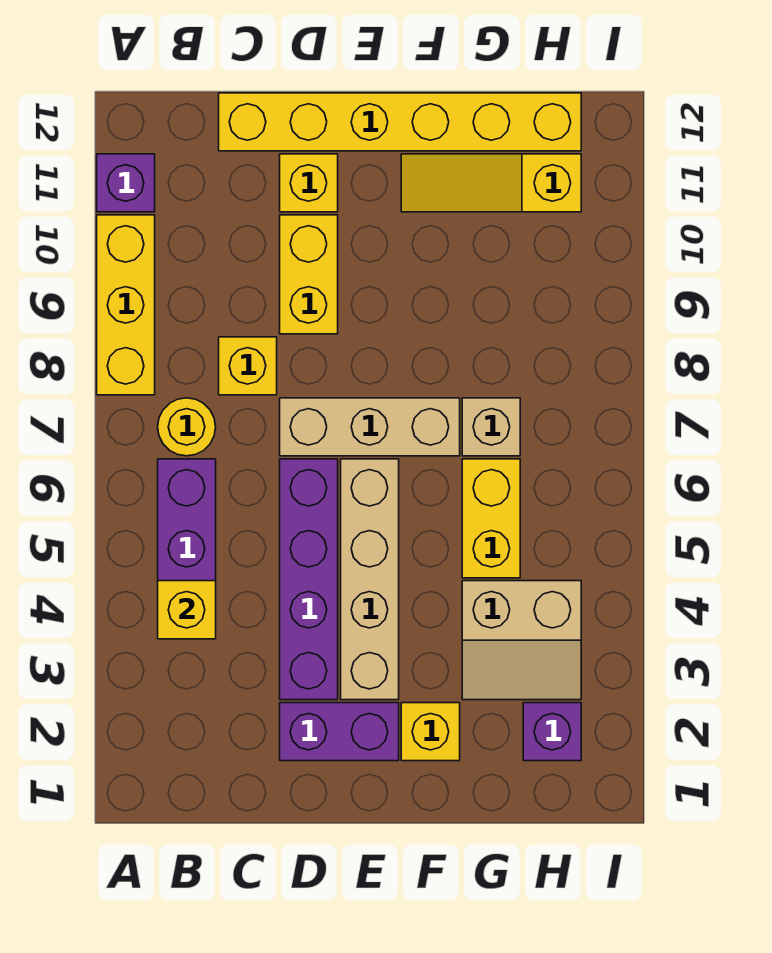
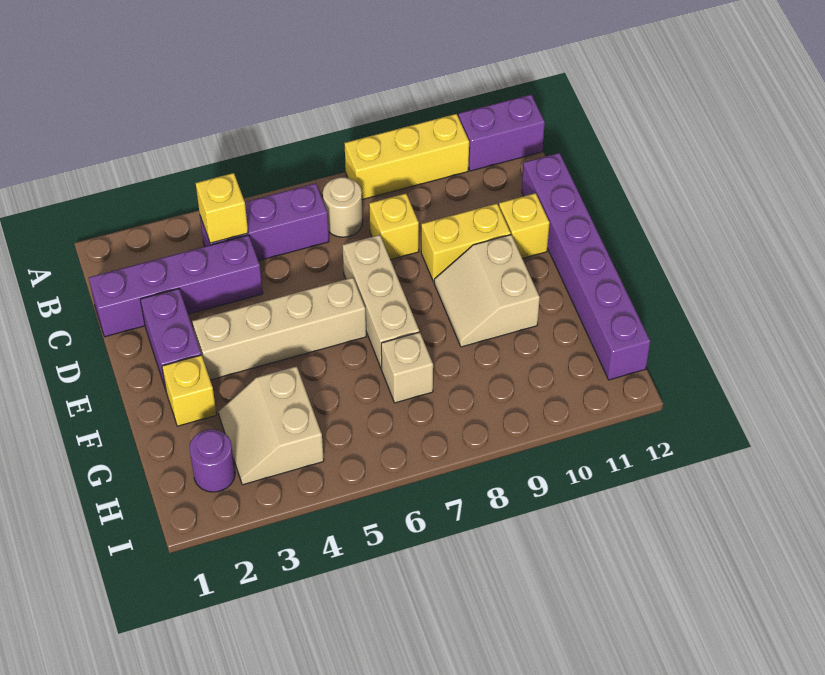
purple brick A11 level 1 -> purple brick A11:A12 level 1
yellow round brick B7 level 1 -> tan round brick B7 level 1
yellow brick C12:H12 level 1 -> purple brick C12:H12 level 1
purple brick D3:D6 level 1 -> purple brick C1:C4 level 1
none -> tan slope E9:F10 level 1 top 10
yellow slope F11:H11 level 1 top H -> none
yellow brick G5:G6 level 1 -> none
purple brick H2 level 1 -> purple round brick H2 level 1

